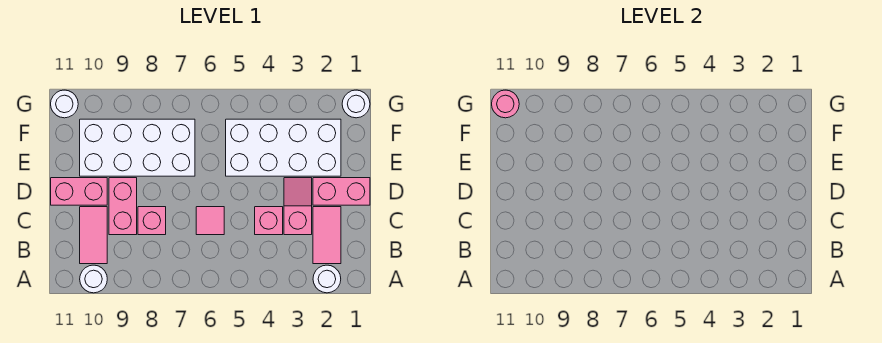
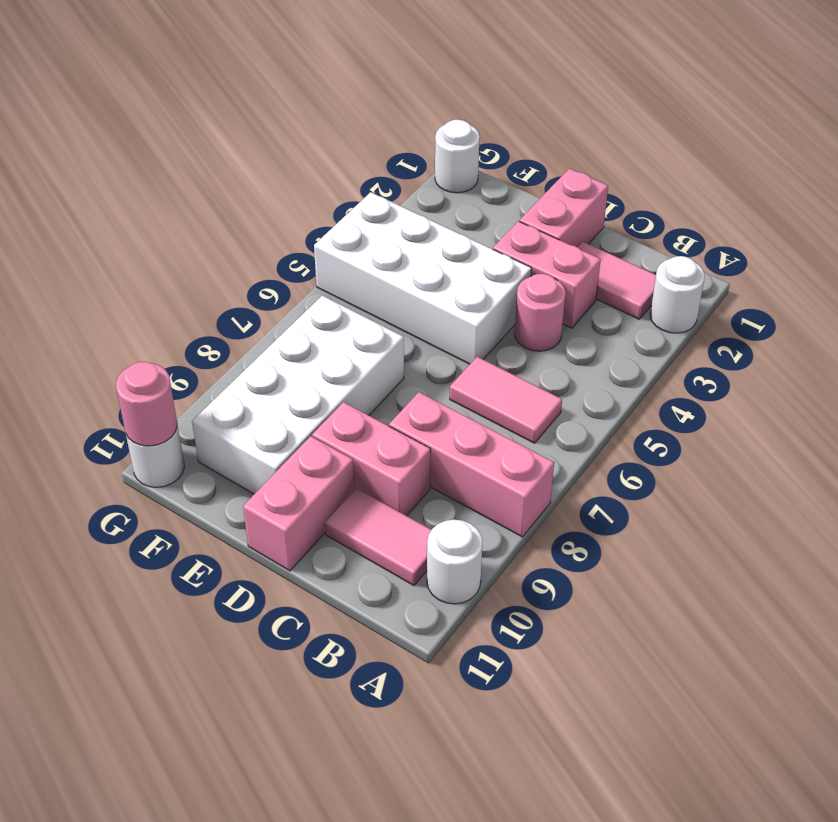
pink slope C3:D3 level 1 top C -> pink brick C3:D3 level 1
pink brick C4 level 1 -> pink round brick C4 level 1
pink tile C6 level 1 -> pink tile B6:C6 level 1
pink brick C8 level 1 -> pink brick A8:C8 level 1
white brick E2:F5 level 1 -> white brick D4:G5 level 1

